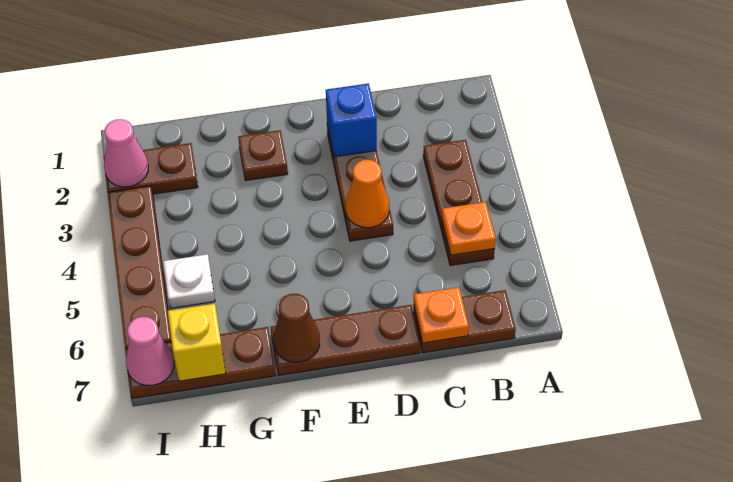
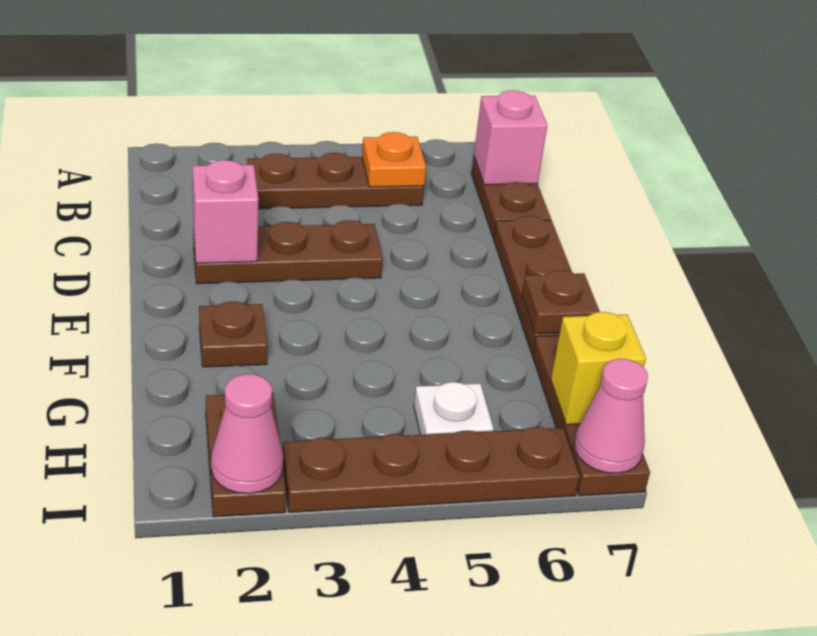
none -> pink brick B7 level 2
orange plate C7 level 2 -> none
blue brick D2 level 2 -> pink brick D2 level 2
orange cone D4 level 2 -> none
brown cone F7 level 2 -> brown plate F7 level 2

